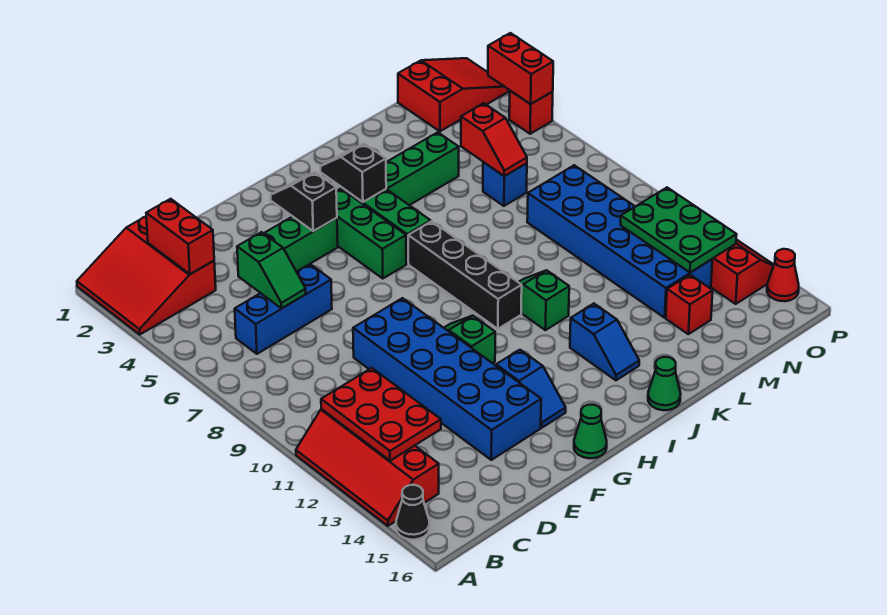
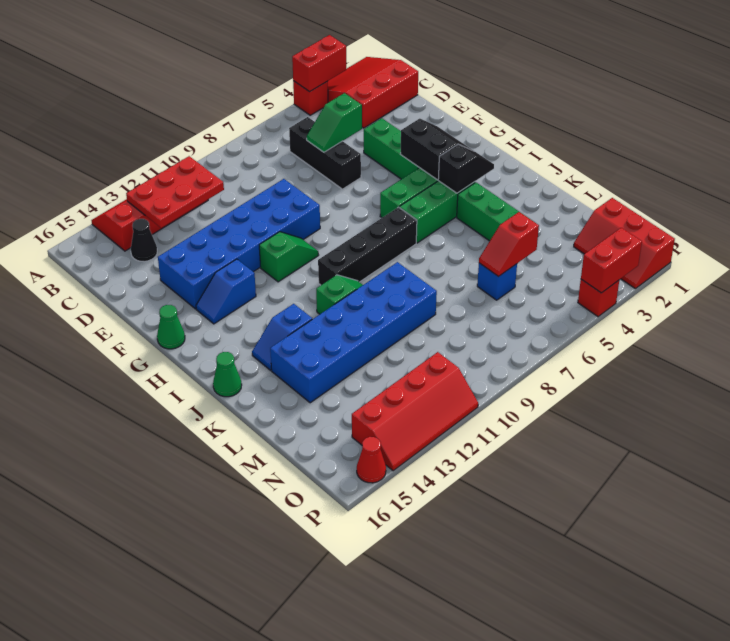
black cone A15 level 1 -> black cone C14 level 1
red brick C2:C3 level 2 -> red brick A3:A4 level 2
blue brick C6:E6 level 1 -> black brick C6:E6 level 1
black slope G3:G4 level 2 top 4 -> black slope G3:H4 level 2 top 4
blue brick M8:N13 level 1 -> blue brick K9:L14 level 1
red brick M14 level 1 -> red brick A4 level 1
red slope N1:P2 level 1 top N -> red slope N1:P2 level 1 top 1
green plate N11:O13 level 2 -> none

